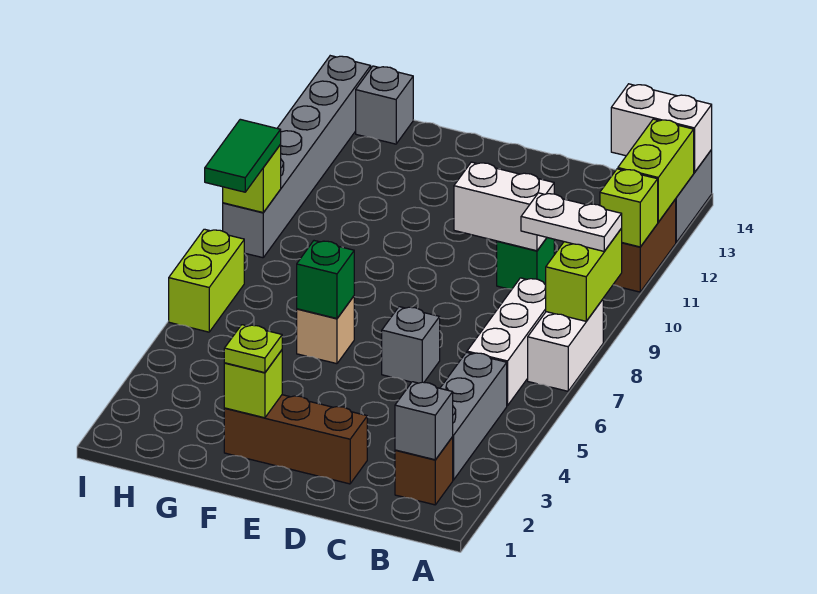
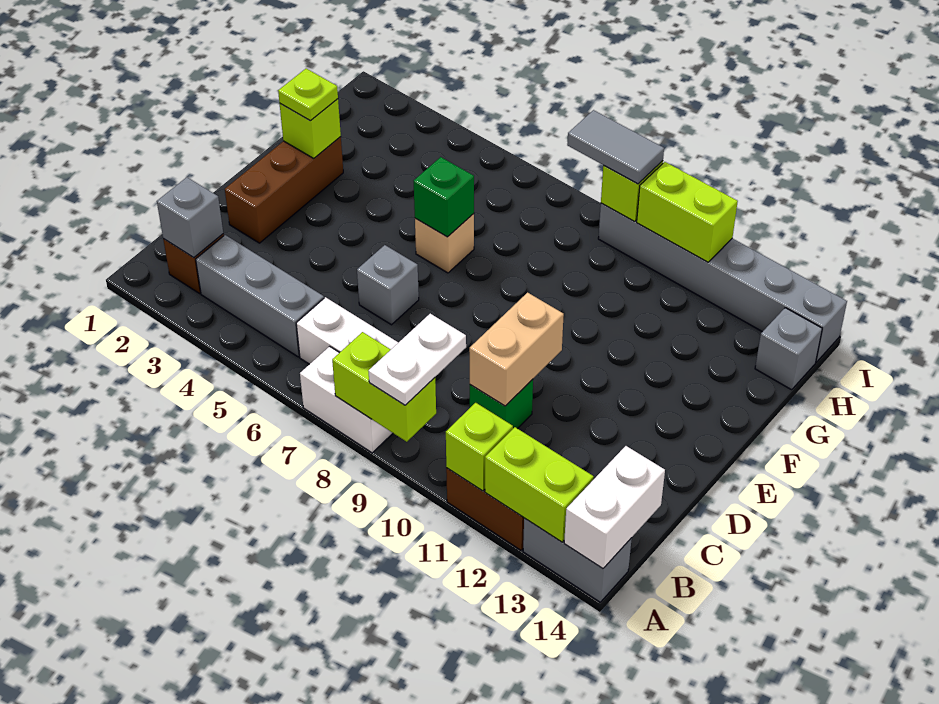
white brick C10:D10 level 2 -> tan brick C10:D10 level 2
lime brick I6:I7 level 1 -> lime brick I10:I11 level 2
green tile I8:I9 level 3 -> grey tile I8:I9 level 3

